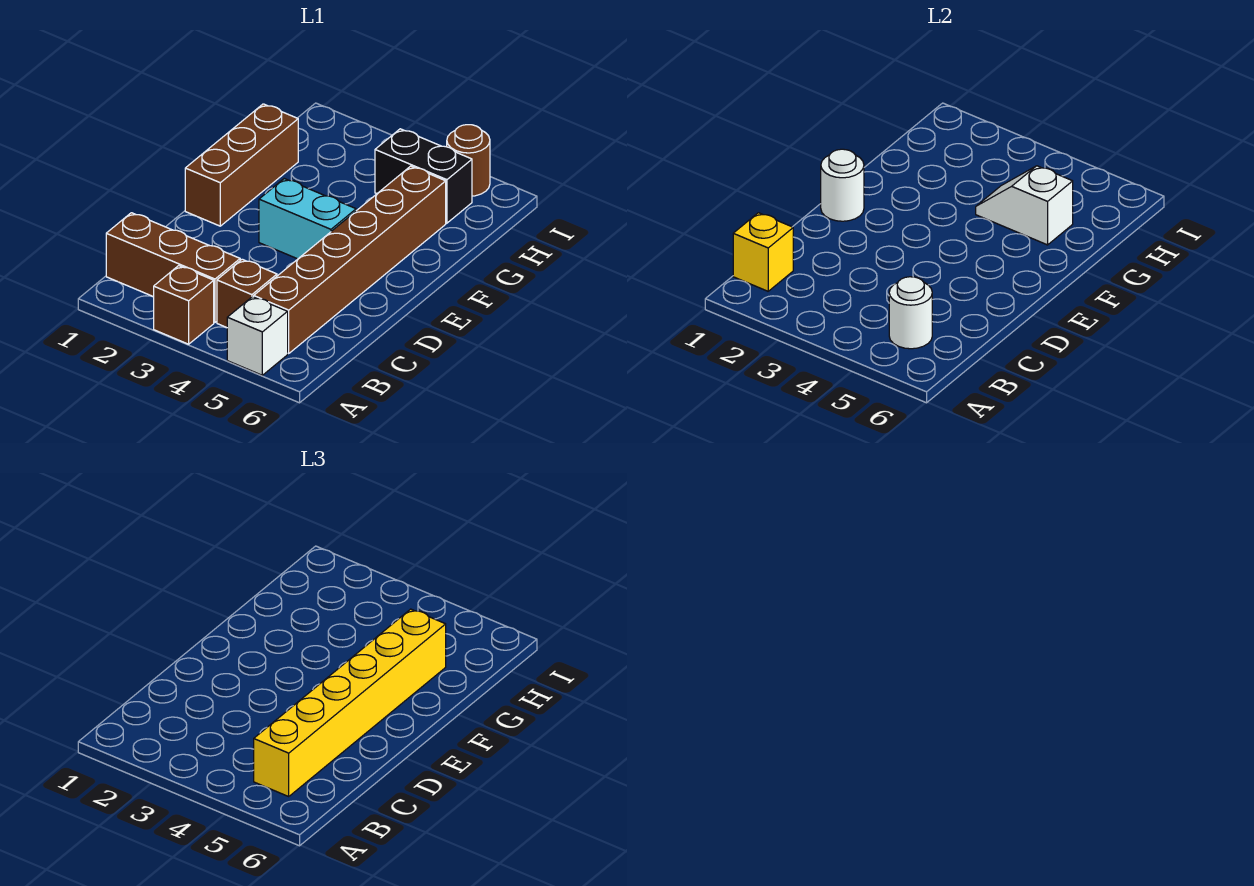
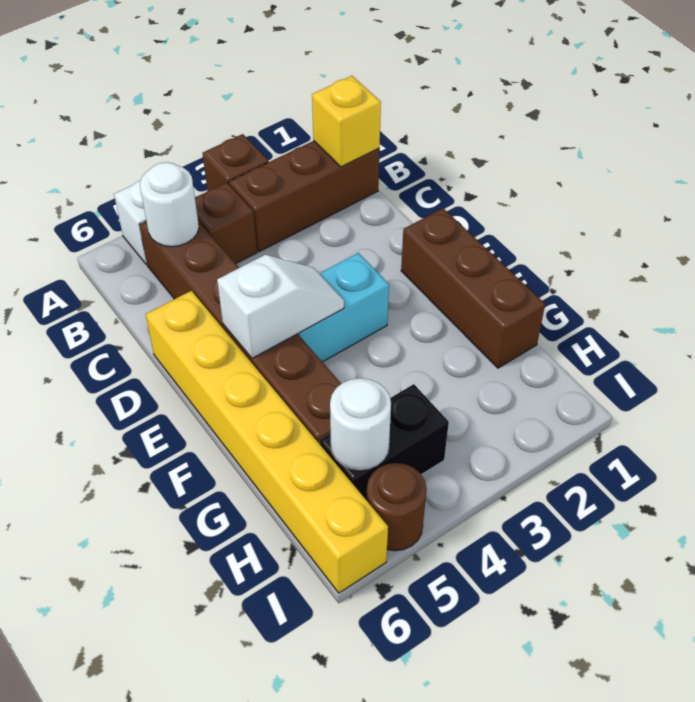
yellow brick B5:G5 level 3 -> yellow brick D6:I6 level 1
white round brick E1 level 2 -> white round brick H5 level 2
white slope G4:G5 level 2 top 5 -> white slope E4:E5 level 2 top 5

